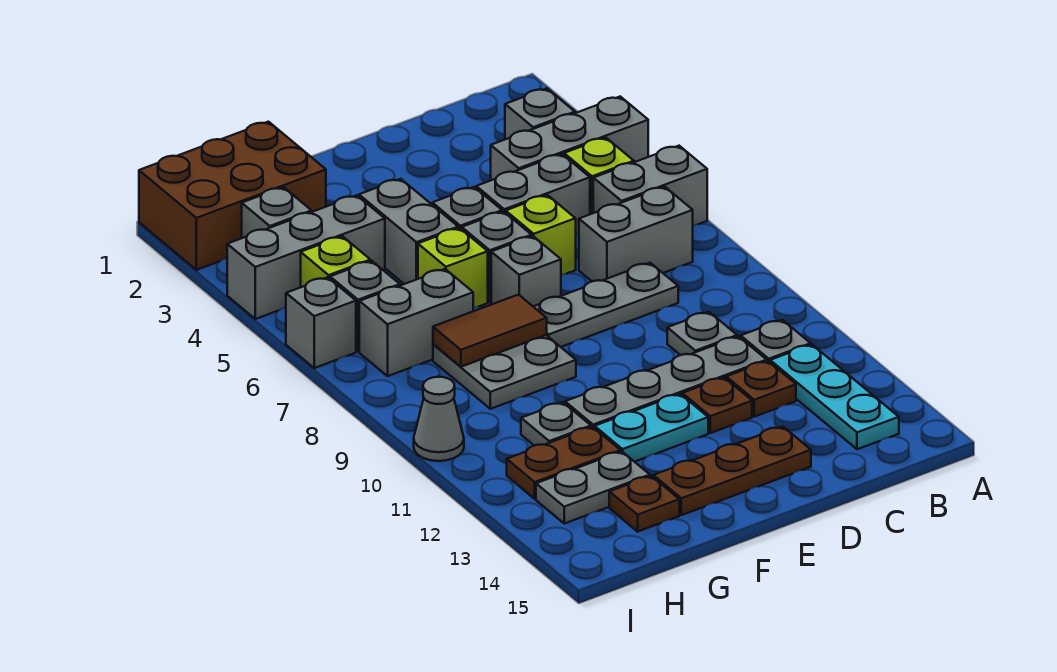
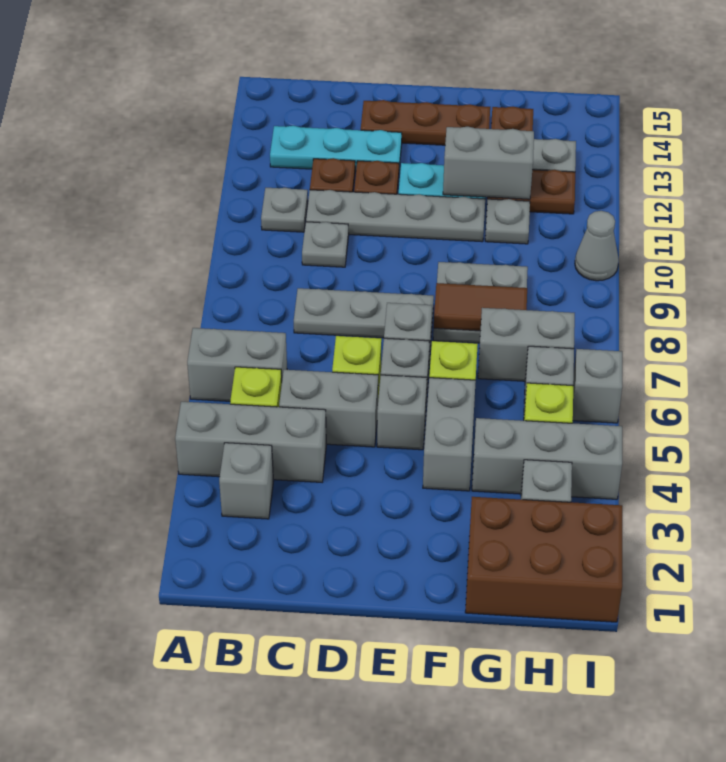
grey brick B7:C7 level 1 -> grey brick F12:G12 level 2
cyan plate B12:B14 level 1 -> cyan plate B13:D13 level 1

